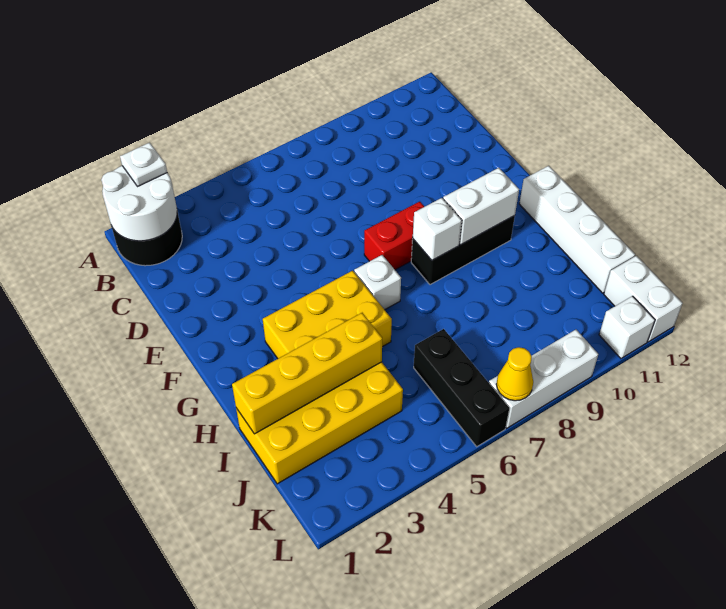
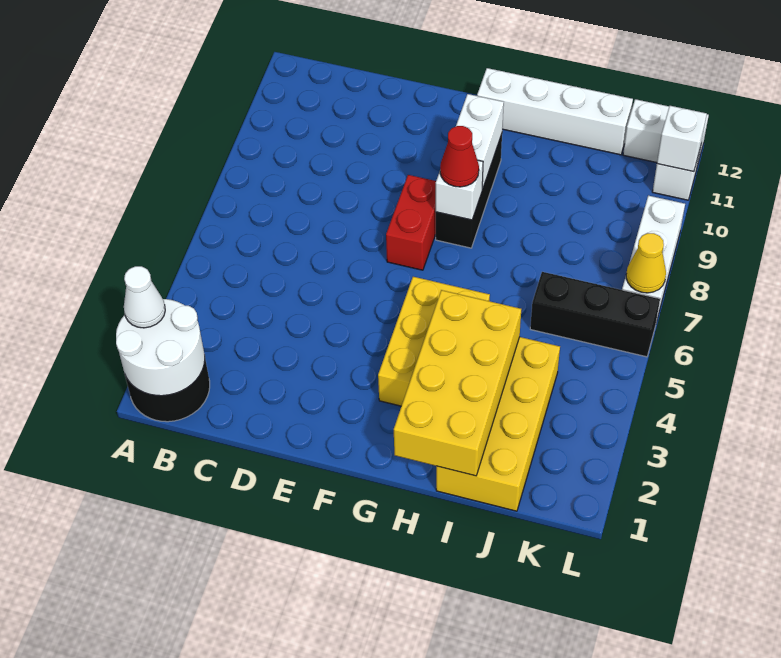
white plate A2 level 3 -> white cone A2 level 3
white brick G6 level 1 -> white brick L11 level 2
none -> red cone G8 level 3
yellow brick I1:I4 level 2 -> yellow brick H1:I4 level 2

